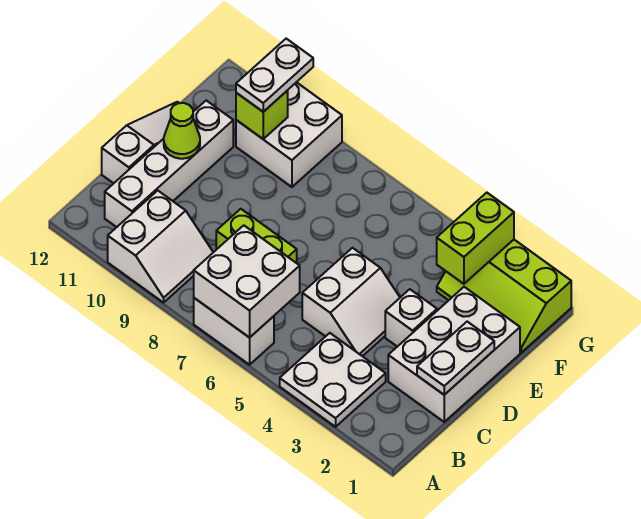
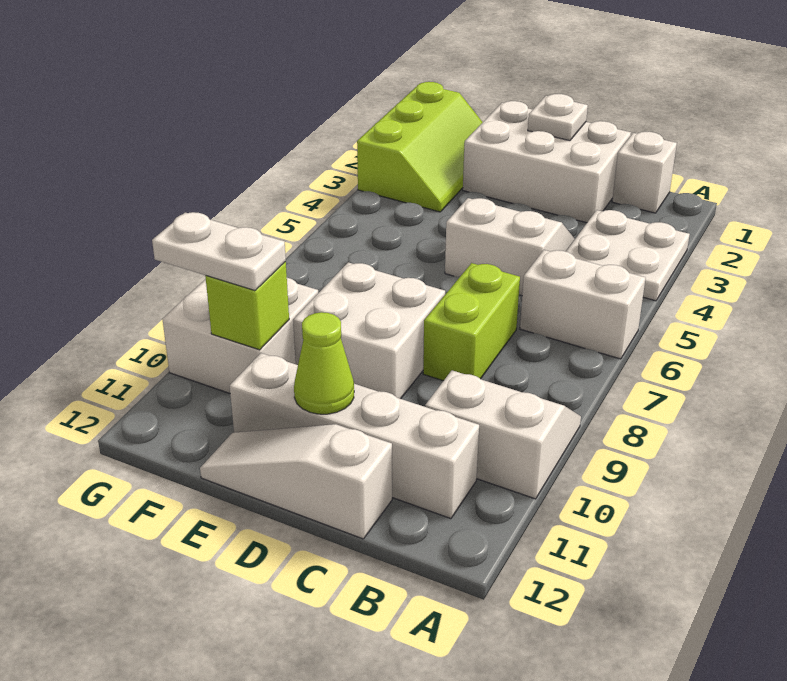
white brick A6:A7 level 1 -> white brick A6:B6 level 1
white brick A6:B7 level 2 -> white brick D8:E9 level 1
white plate C1:D1 level 2 -> white plate D1 level 2
white brick D3 level 1 -> white brick B1 level 1
lime brick F3:G3 level 2 -> none

